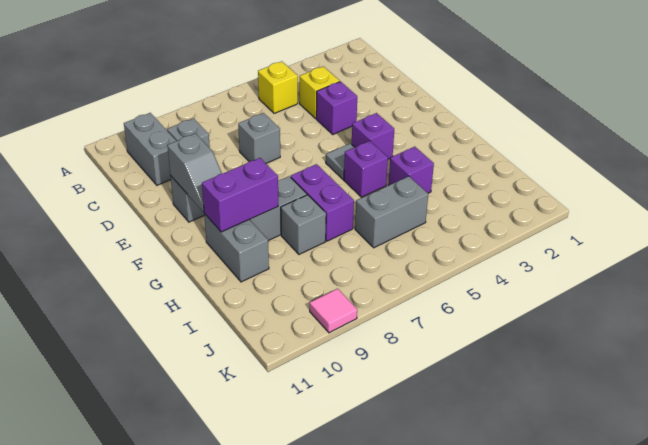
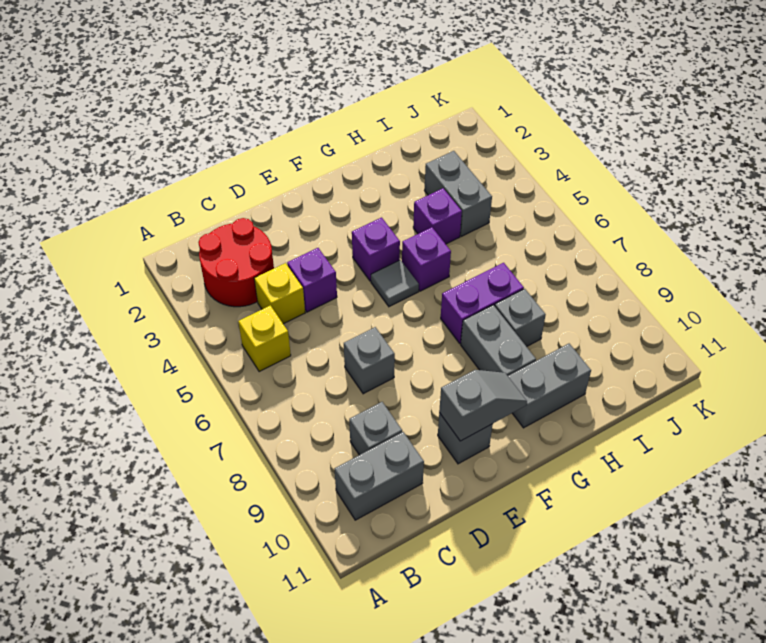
none -> red round brick B2:C3 level 1
purple brick G9:G10 level 2 -> none
grey brick I5:I6 level 1 -> grey brick I3:I4 level 1
pink tile K9 level 1 -> none

